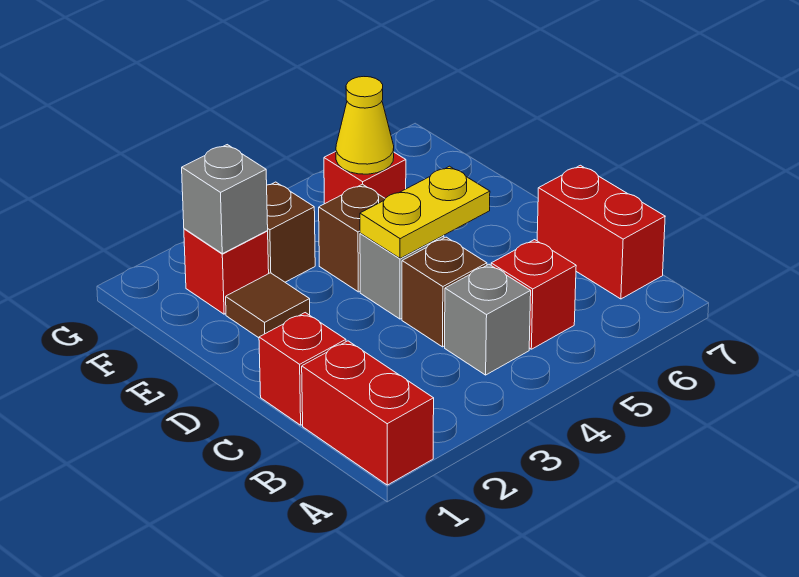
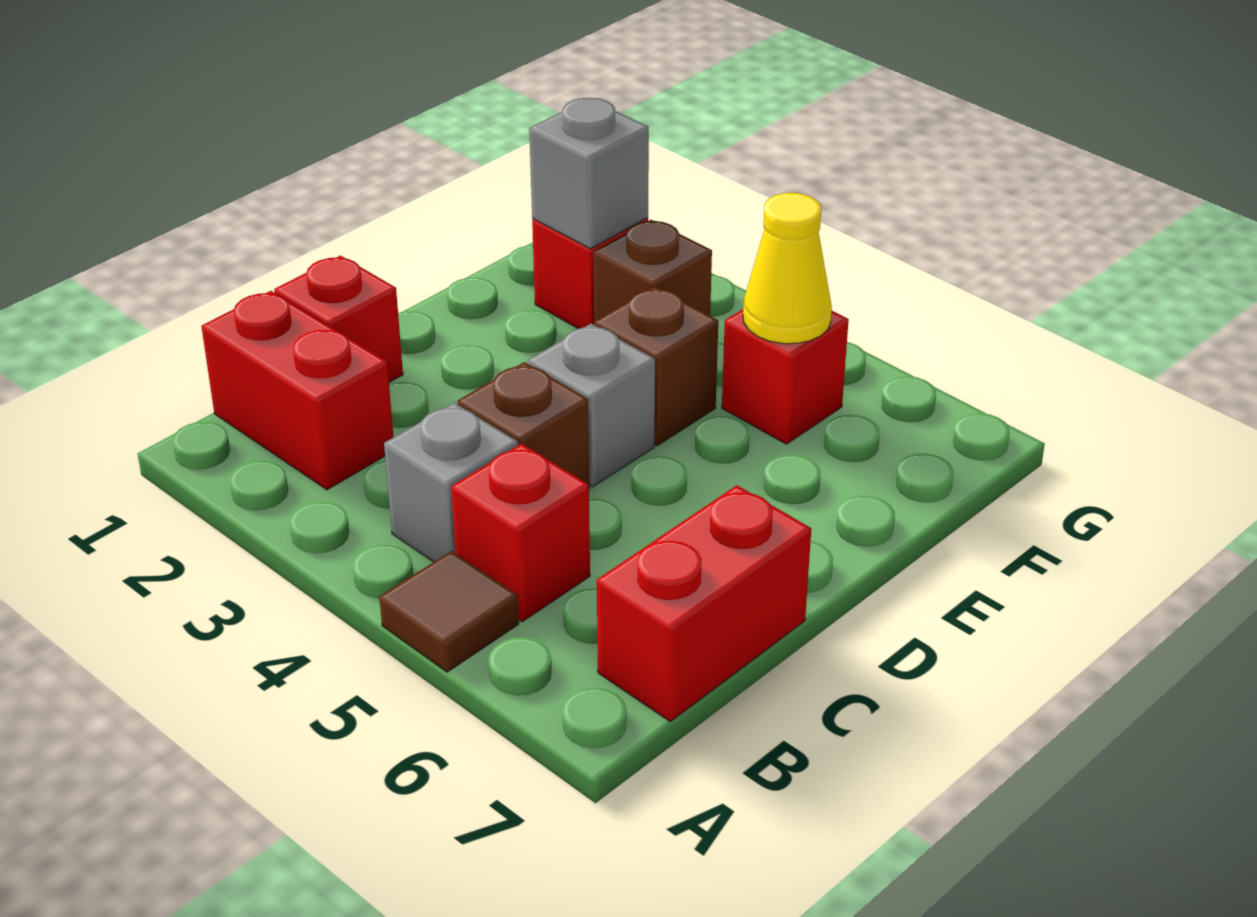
red brick A1:B1 level 1 -> red brick B1:B2 level 1
yellow plate D4:D5 level 2 -> none
brown tile E2 level 1 -> brown tile A5 level 1

